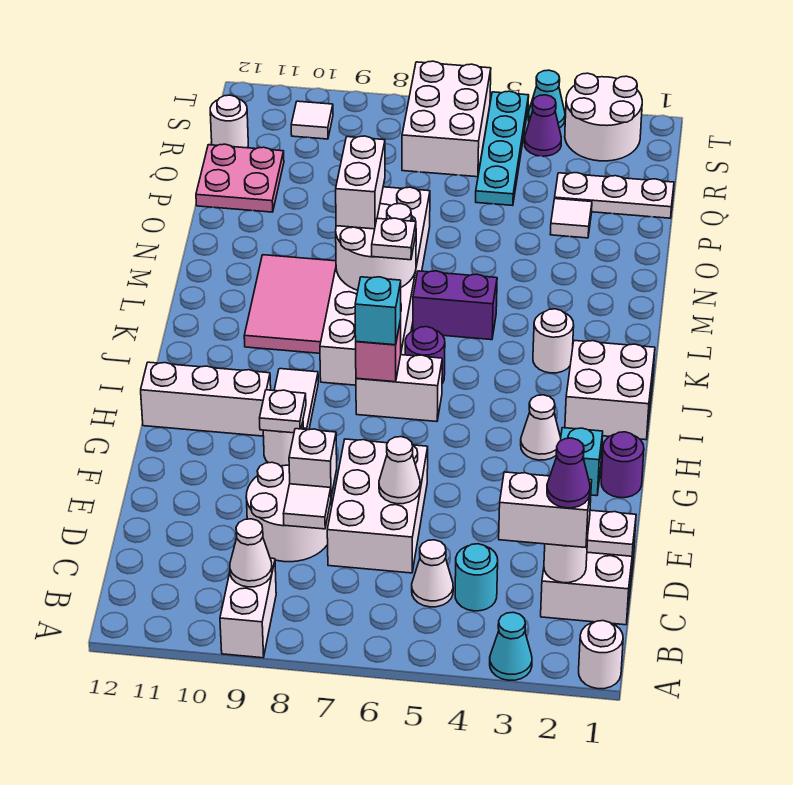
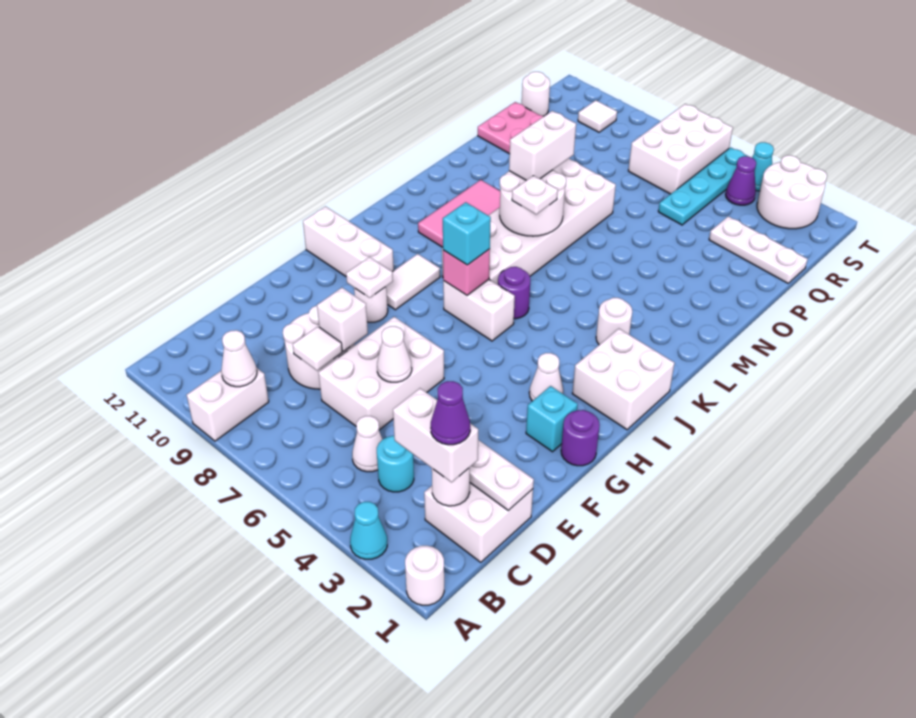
purple brick L5:L6 level 1 -> none
white tile P3 level 1 -> none

